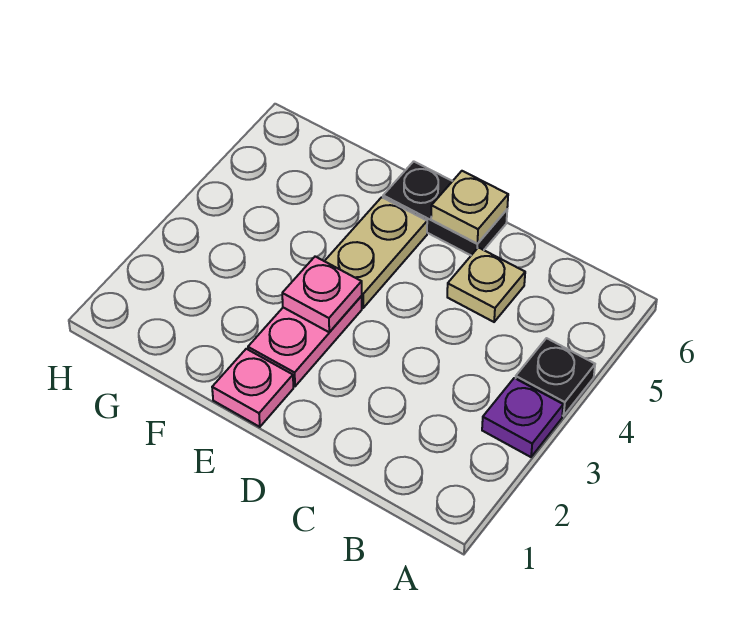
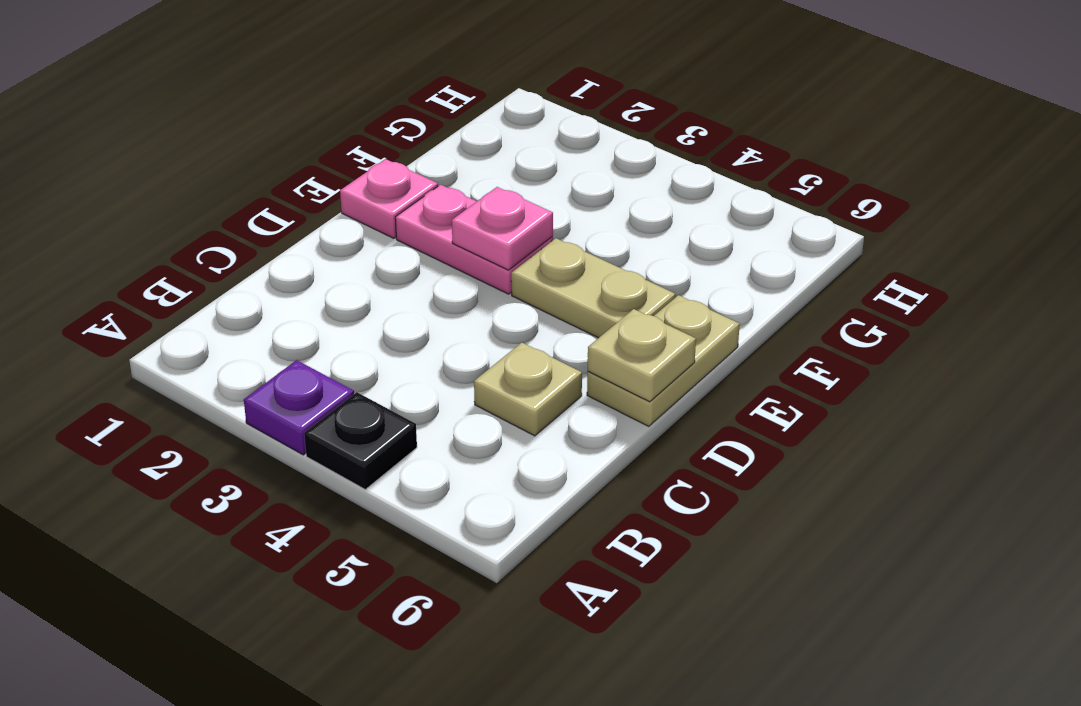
black plate D6:E6 level 1 -> tan plate D6:E6 level 1

